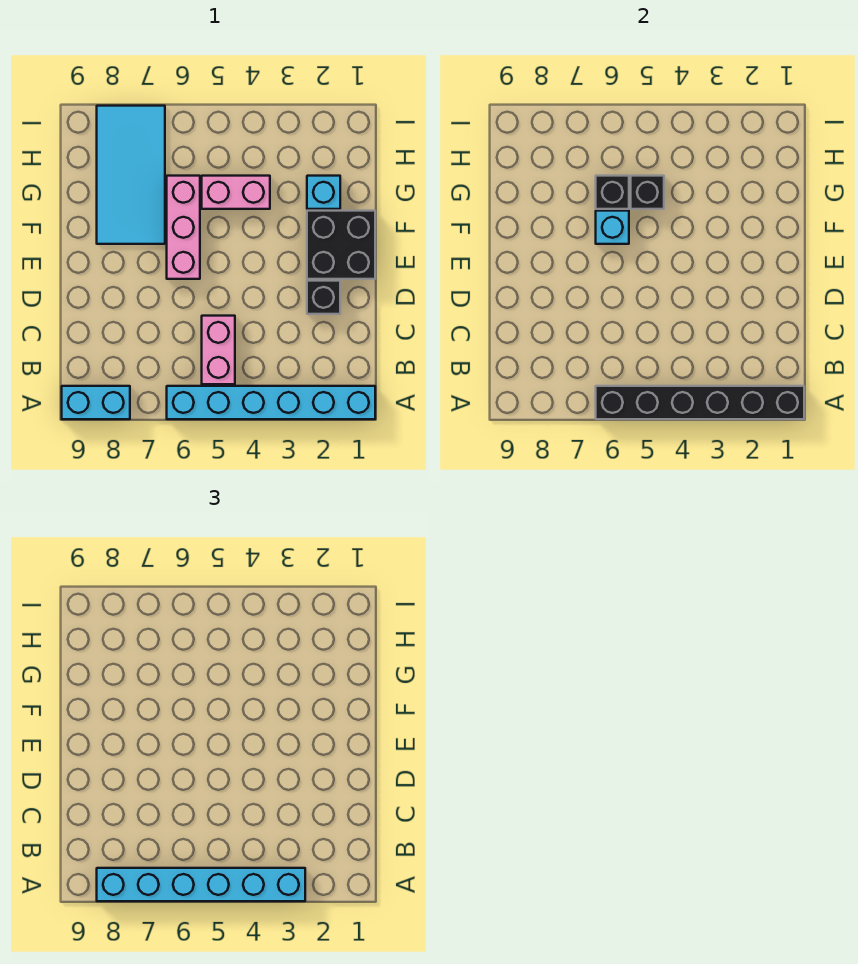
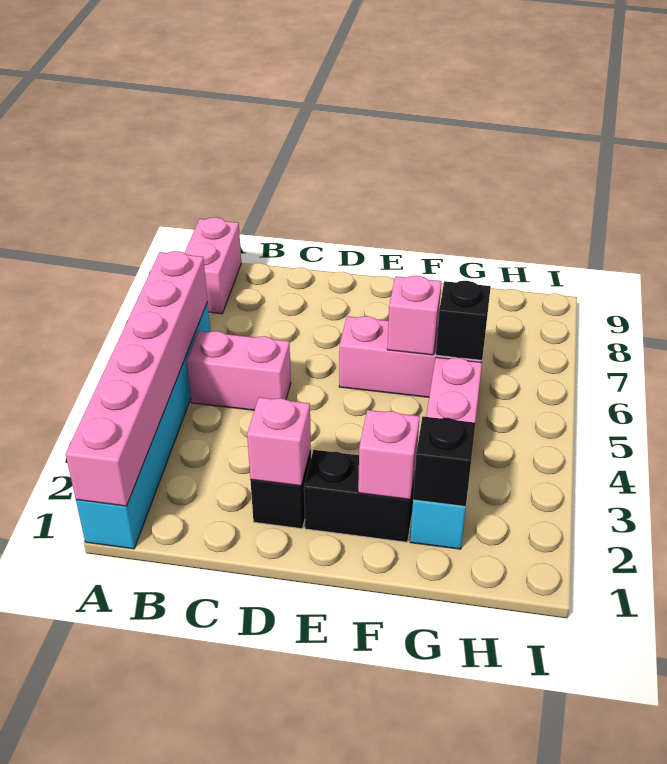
black brick A1:A6 level 2 -> pink brick A1:A6 level 2
cyan brick A3:A8 level 3 -> none
cyan brick A8:A9 level 1 -> pink brick A8:A9 level 1
none -> pink brick D2 level 2
black brick E1:F2 level 1 -> black brick E2:F2 level 1
none -> pink brick F2 level 2
cyan brick F6 level 2 -> pink brick F6 level 2
cyan tile F7:I8 level 1 -> none
black brick G5 level 2 -> black brick G2 level 2

